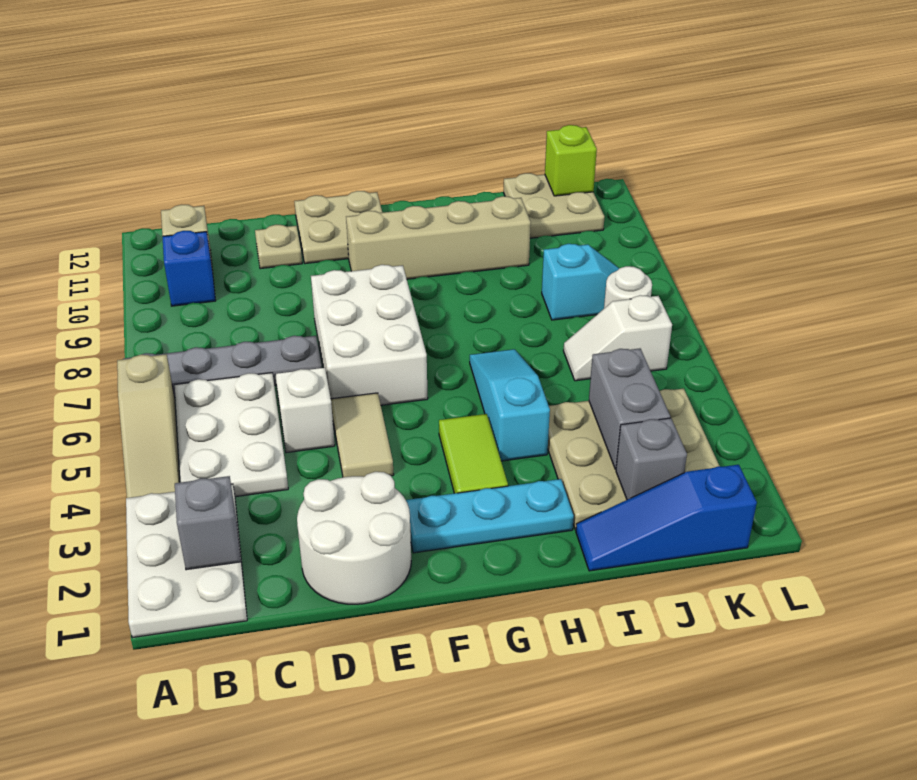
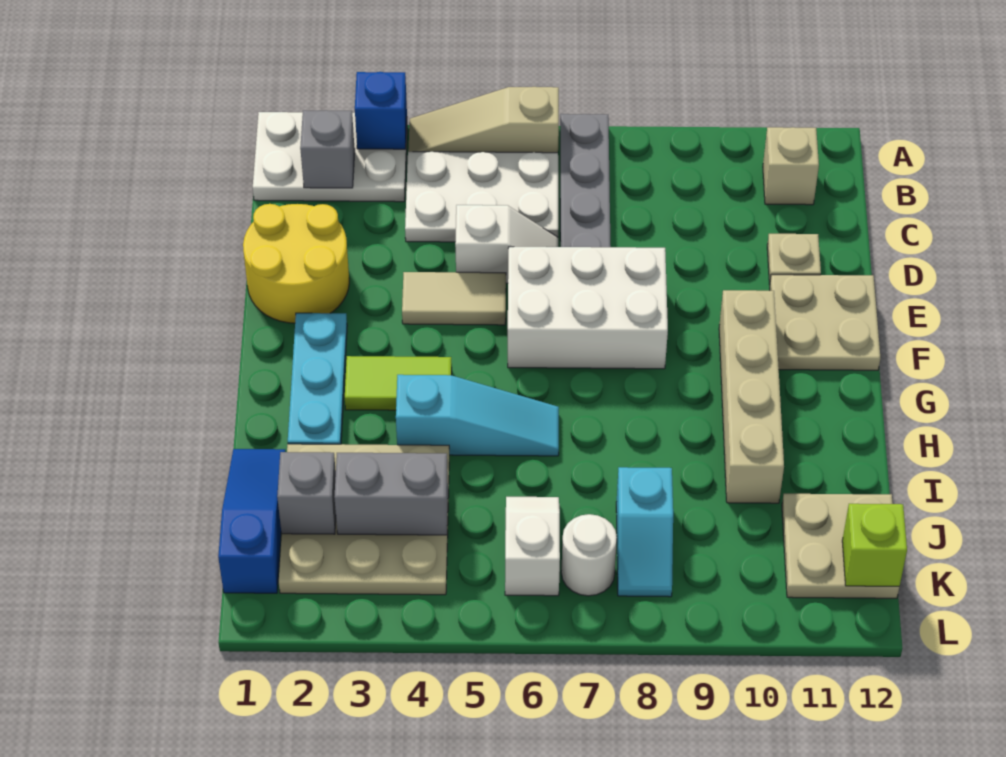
blue brick B10 level 1 -> blue brick A3 level 2
white round brick D1:E2 level 1 -> yellow round brick D1:E2 level 1

